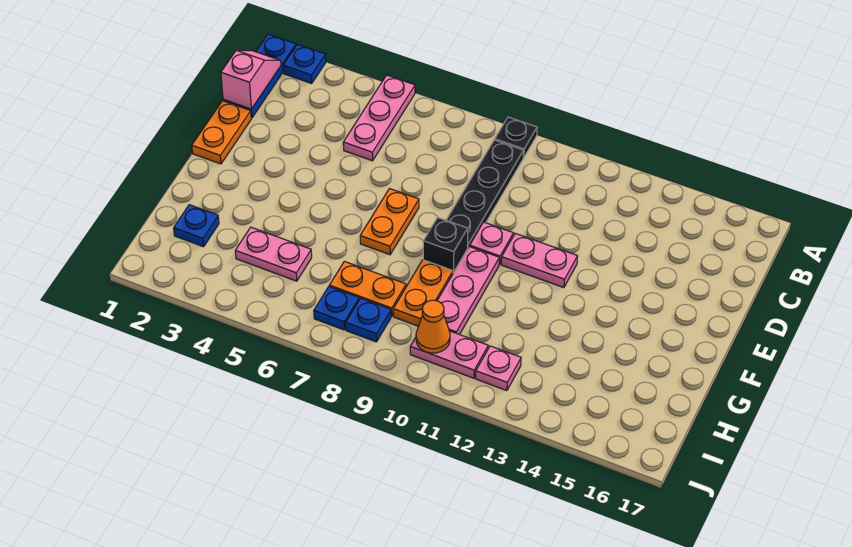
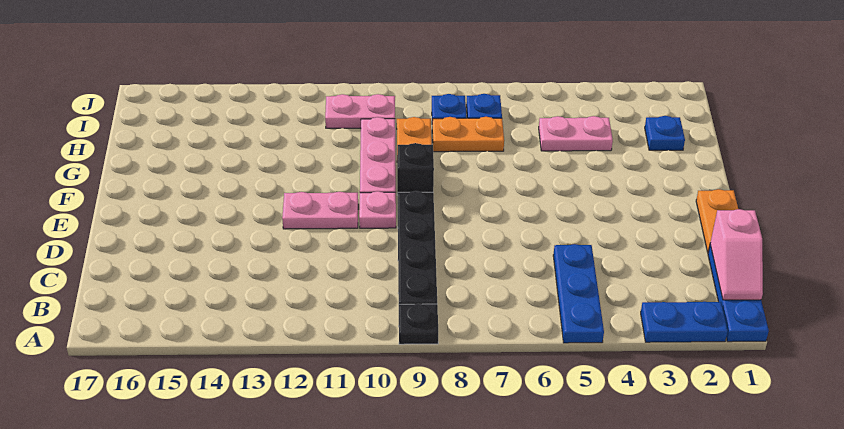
blue plate A2 level 1 -> blue plate A2:A3 level 1
pink plate A5:C5 level 1 -> blue plate A5:C5 level 1
orange plate E7:F7 level 1 -> none
orange cone I10 level 2 -> none
pink plate I12 level 1 -> none

